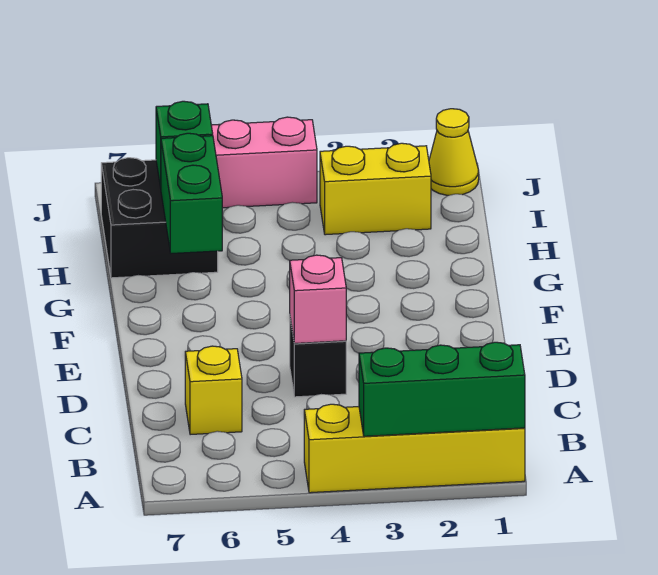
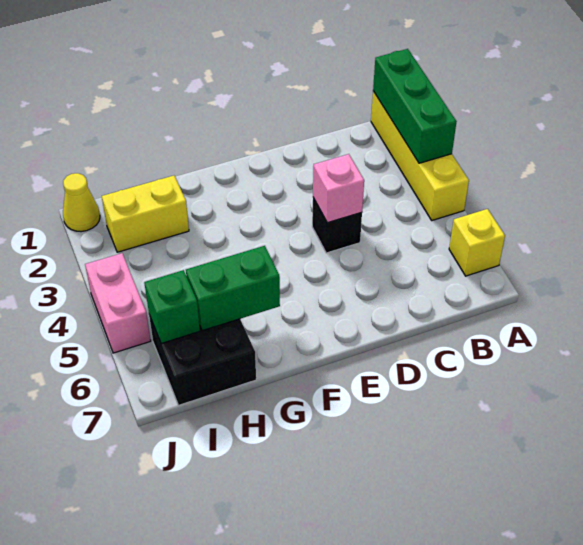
yellow brick C6 level 1 -> yellow brick A6 level 1
yellow brick I2:I3 level 1 -> yellow brick H2:I2 level 1

